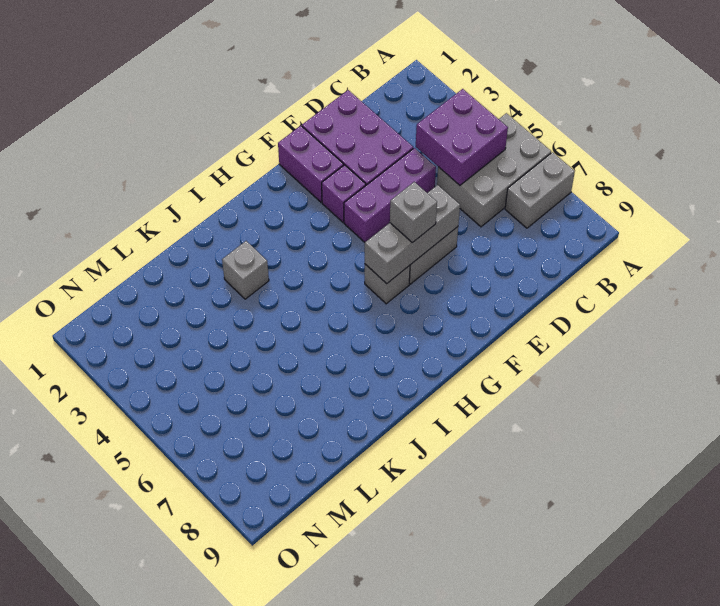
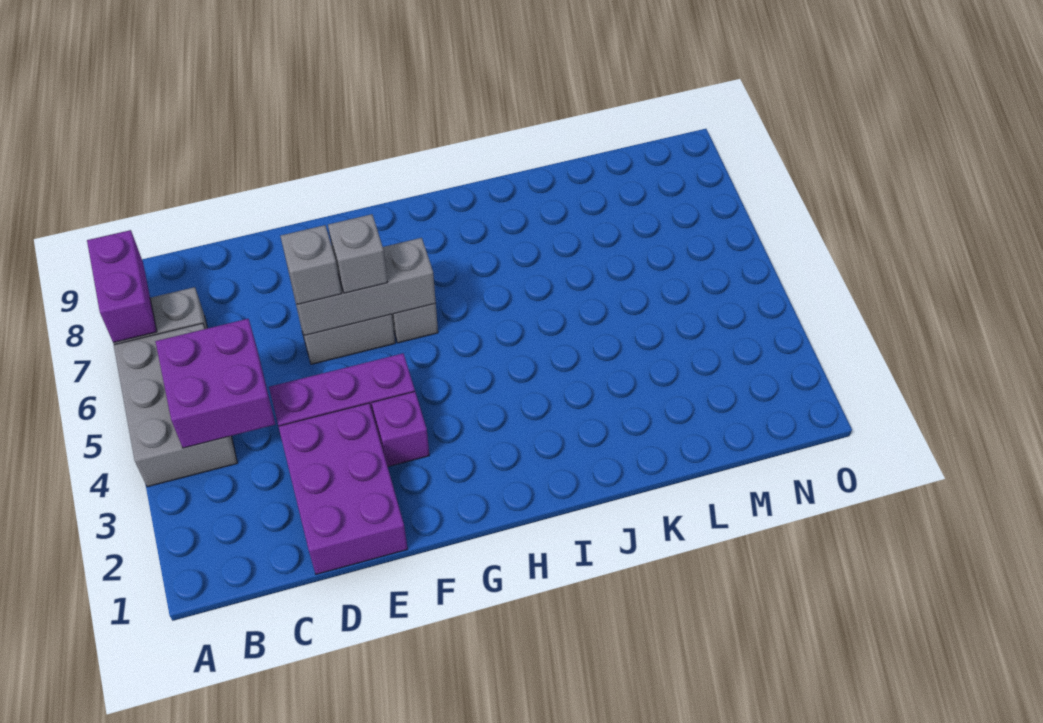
grey brick A5:C6 level 1 -> grey brick A4:B6 level 1
purple brick F1:F2 level 1 -> purple brick A7:A8 level 2
grey brick J3 level 1 -> grey brick E6 level 3

